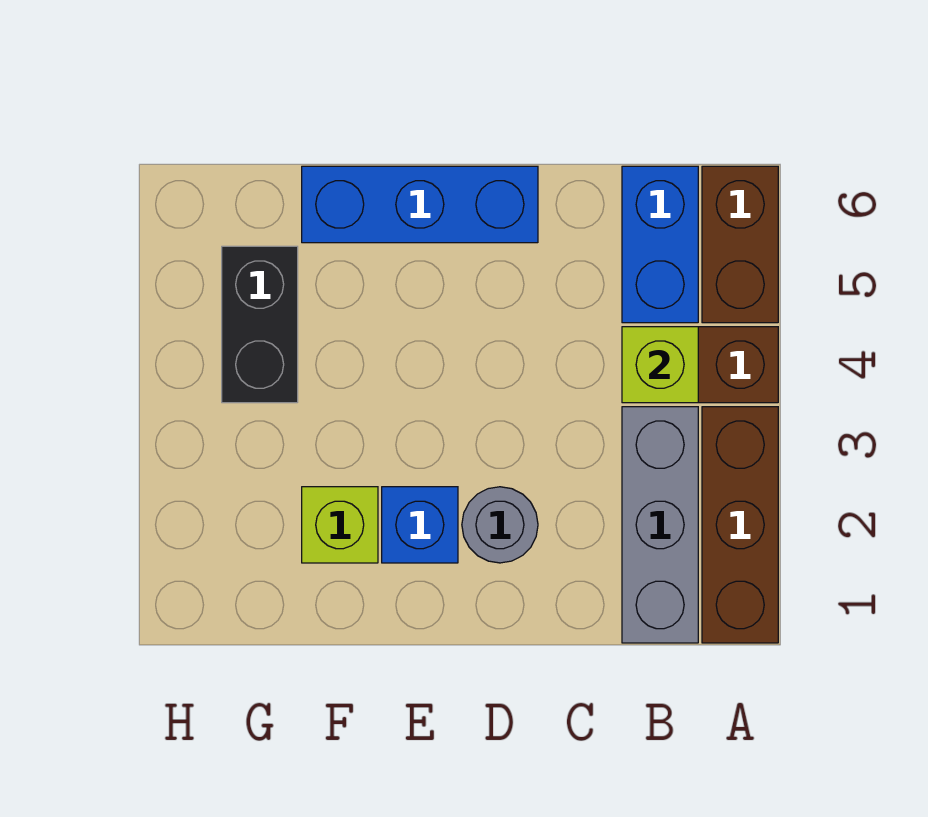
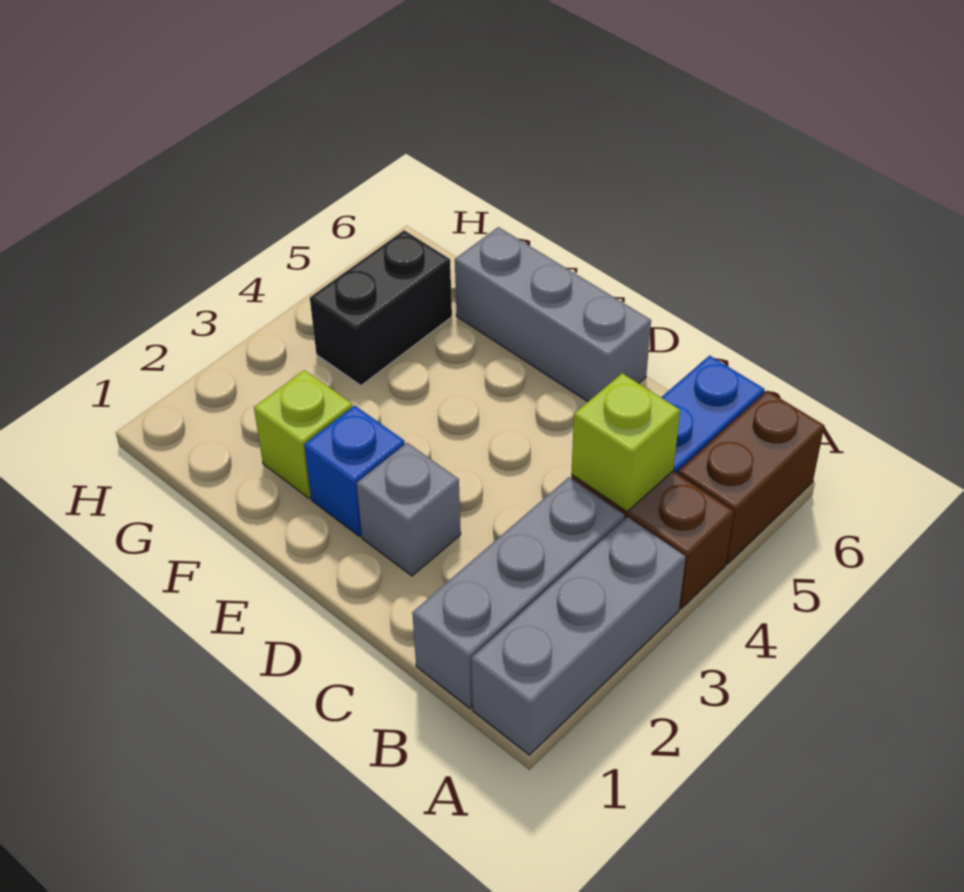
brown brick A1:A3 level 1 -> grey brick A1:A3 level 1
grey round brick D2 level 1 -> grey brick D2 level 1
blue brick D6:F6 level 1 -> grey brick D6:F6 level 1

